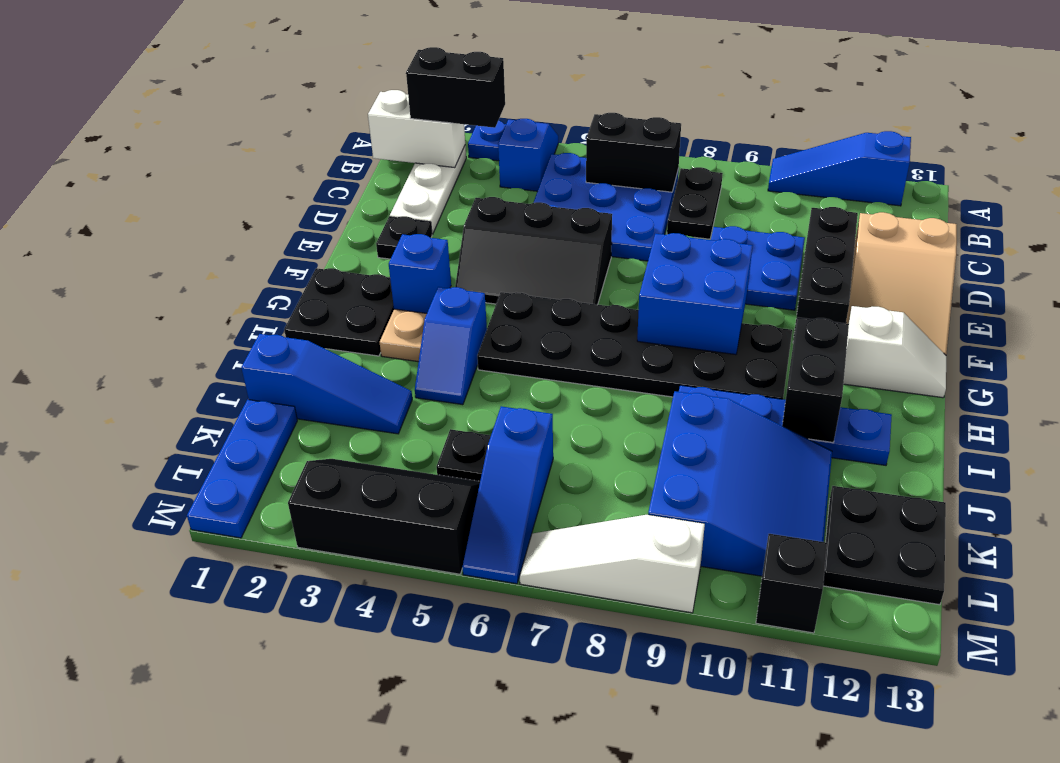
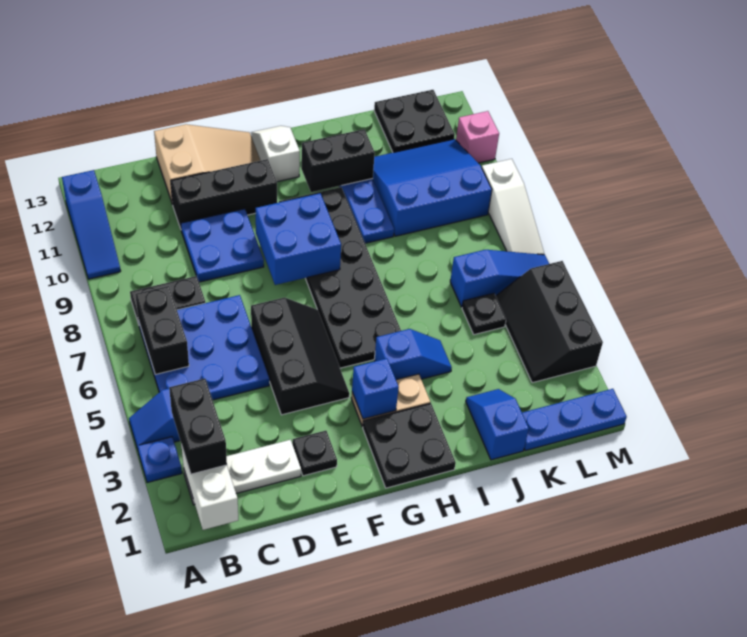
blue slope J1:J3 level 1 top 1 -> blue slope J1:J2 level 1 top 1
black brick M11 level 1 -> pink brick M11 level 1

